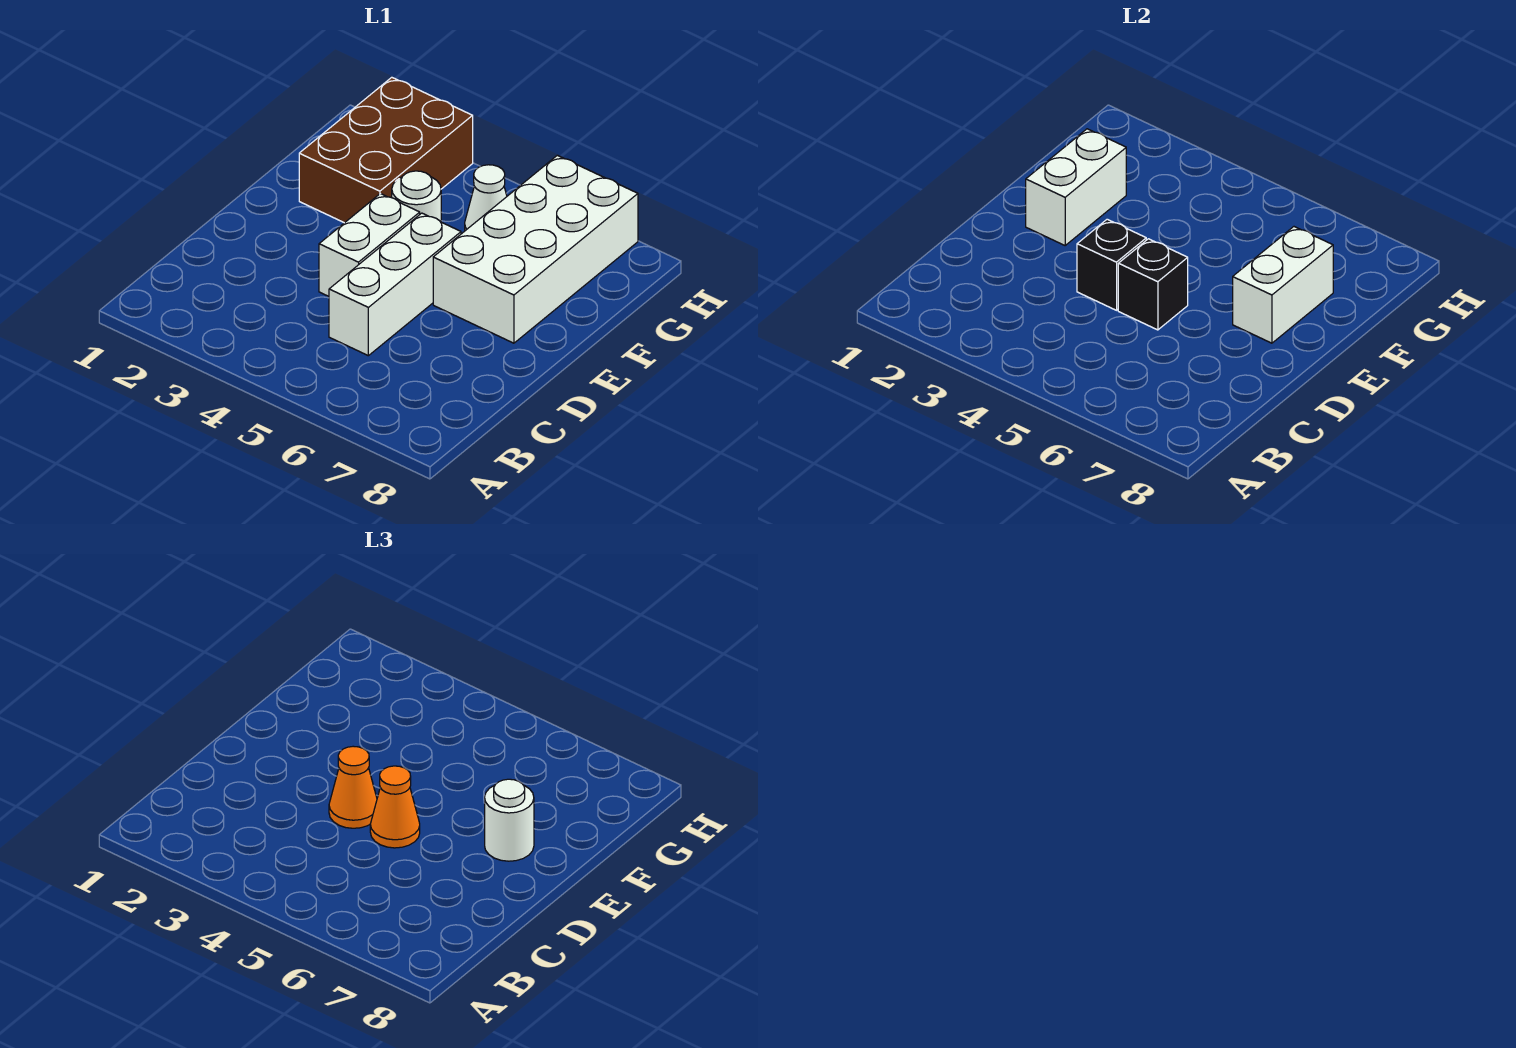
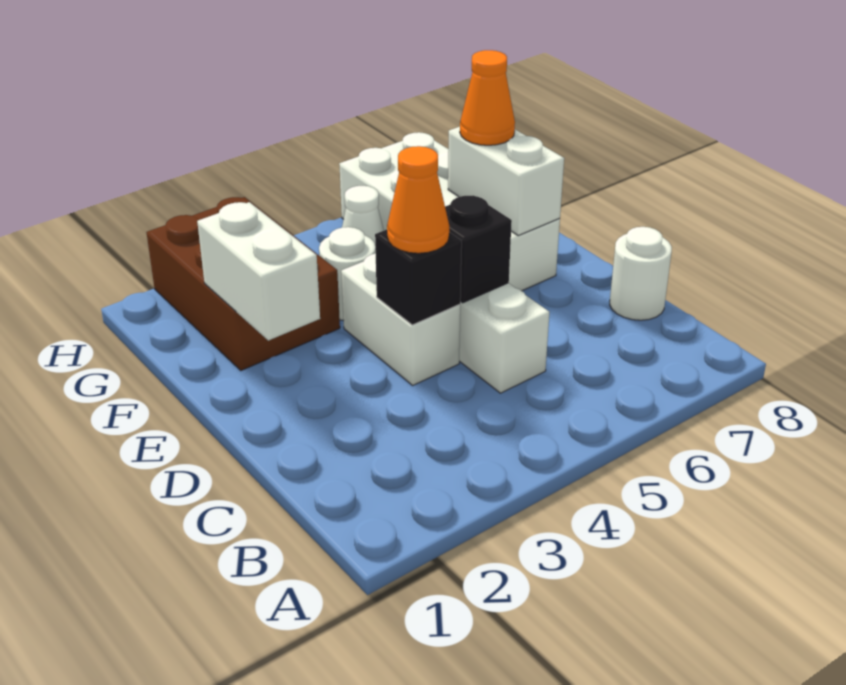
orange cone D5 level 3 -> orange cone F7 level 3
white round brick E7 level 3 -> white round brick C8 level 1

